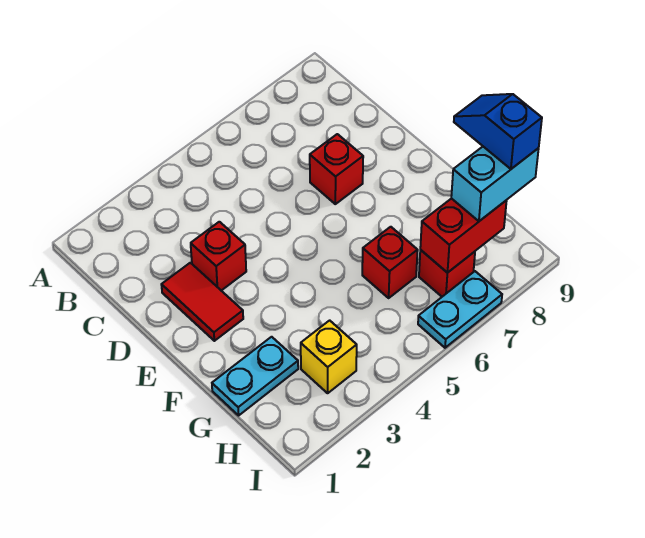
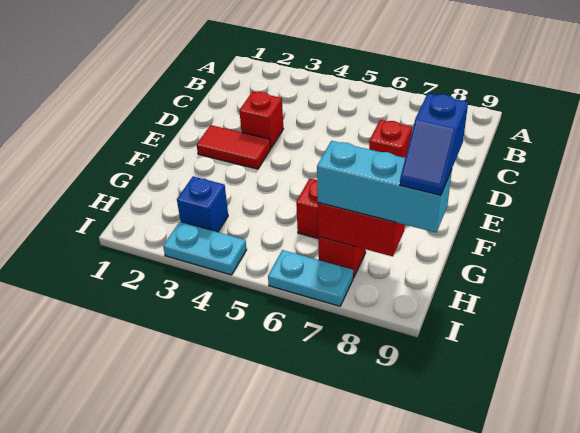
red tile D2:E2 level 1 -> red tile E2:E3 level 1
cyan plate G1:G2 level 1 -> cyan plate I3:I4 level 1
blue slope G9:H9 level 4 top H -> blue slope G9:H9 level 4 top G
yellow brick H3 level 1 -> blue brick H3 level 1
cyan brick H8:H9 level 3 -> cyan brick H7:H9 level 3

